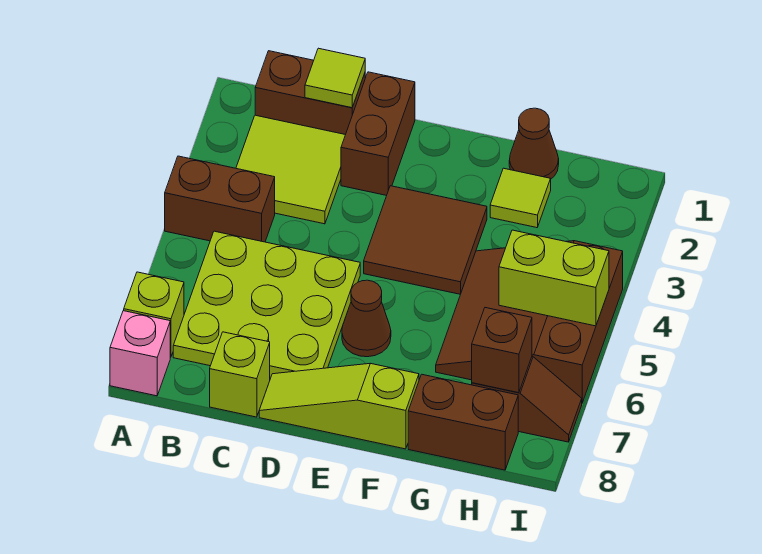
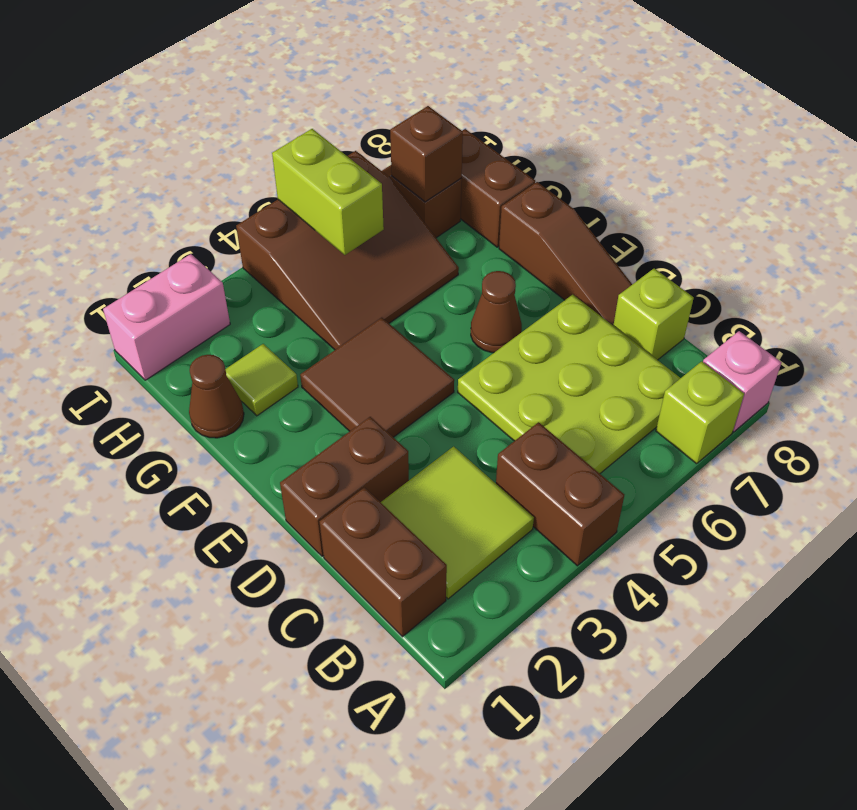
lime tile C1 level 2 -> none
lime slope D8:F8 level 1 top F -> brown slope D8:F8 level 1 top F
none -> pink brick I1:I2 level 1

